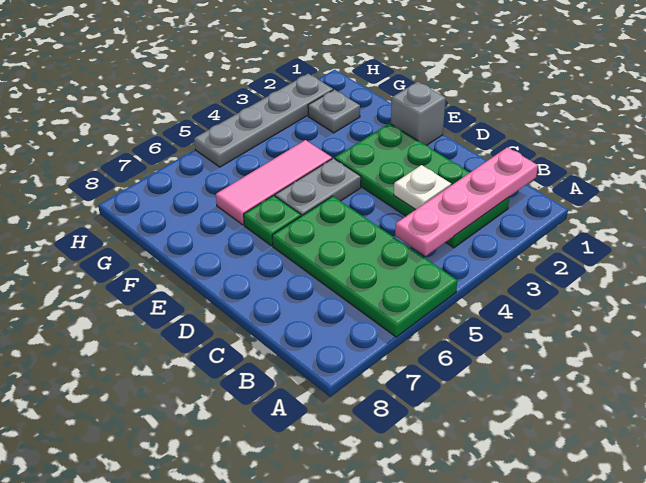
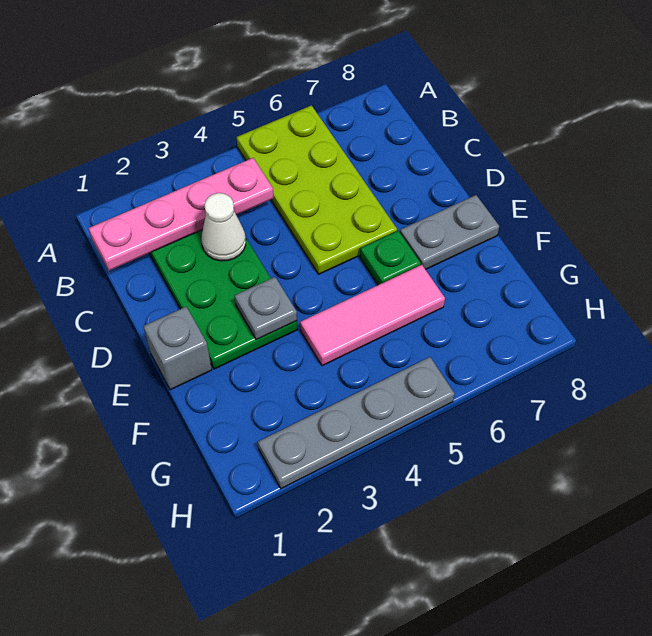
green plate A5:D6 level 1 -> lime plate A5:D6 level 1
white plate C3 level 2 -> white cone C3 level 2
grey plate E4:E5 level 1 -> grey plate E7:E8 level 1
grey plate G2 level 1 -> grey plate E3 level 2

